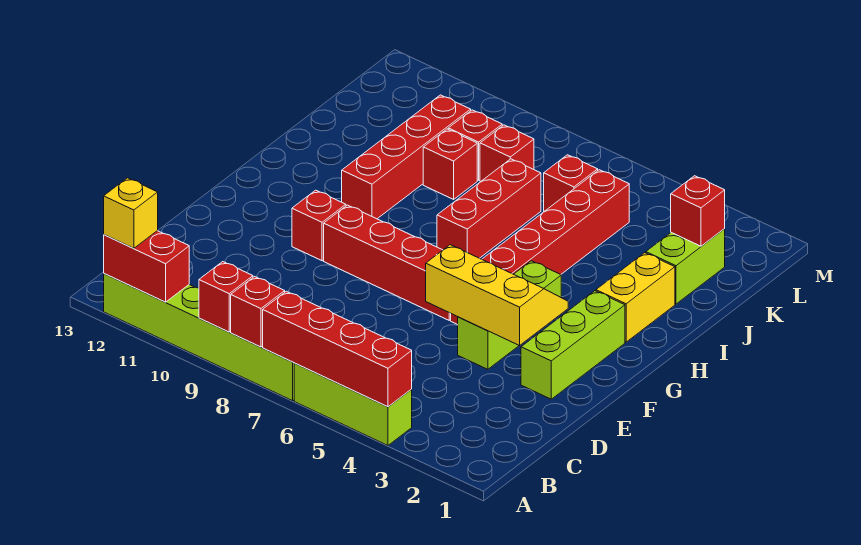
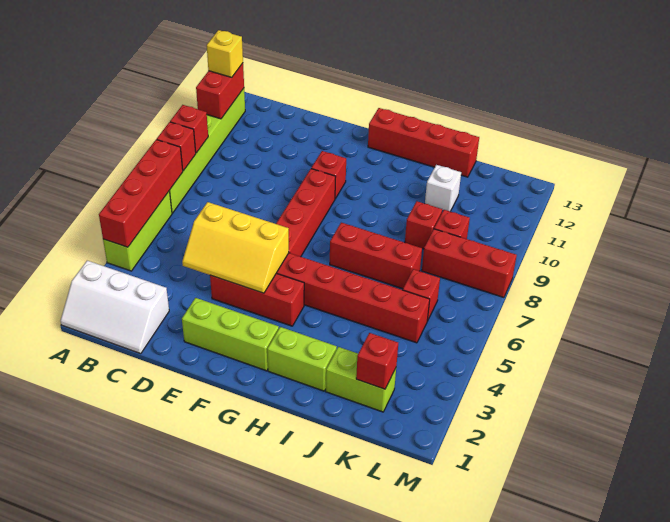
none -> white slope A1:C2 level 1 top 2
yellow slope E3:F5 level 2 top E -> yellow slope D4:F5 level 2 top 5
lime brick E4:G4 level 1 -> red brick E4:G4 level 1
yellow brick H2:I2 level 1 -> lime brick H2:I2 level 1
red brick H10:K10 level 1 -> red brick G13:J13 level 1
none -> white brick J11 level 1
red brick K8 level 1 -> red brick K8:M8 level 1

